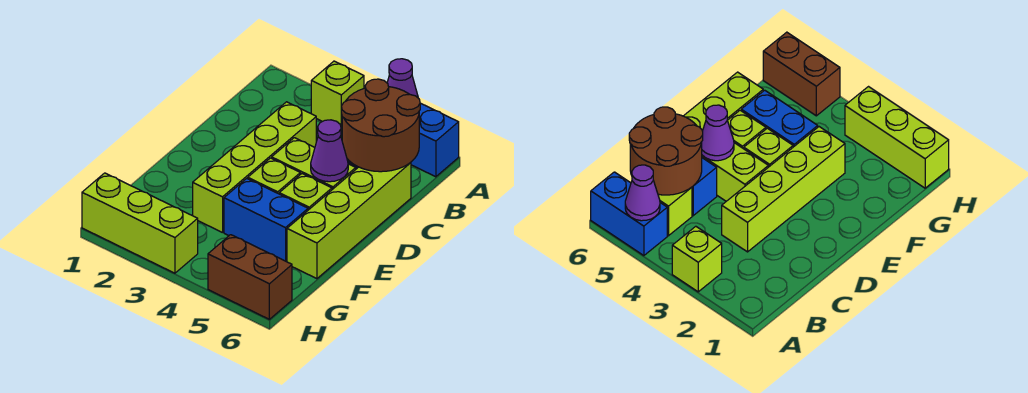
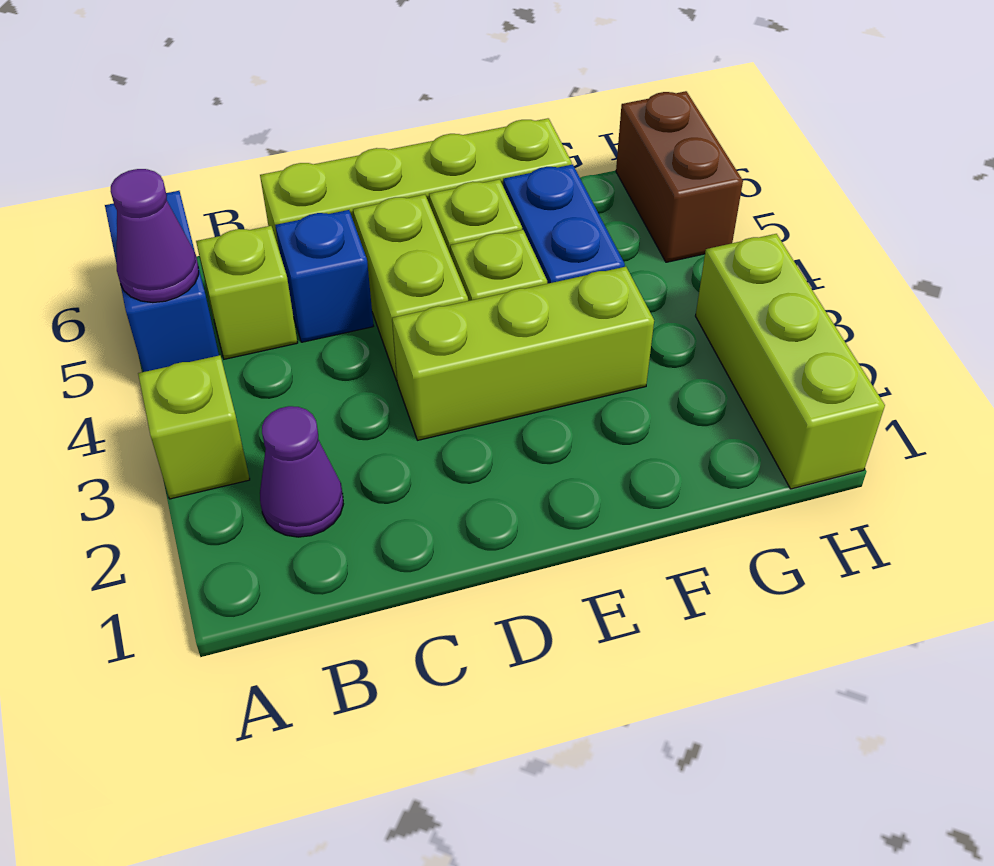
brown round brick B5:C6 level 2 -> none
lime brick C3:F3 level 1 -> lime brick D3:F3 level 1
purple cone D5 level 2 -> purple cone B2 level 1

